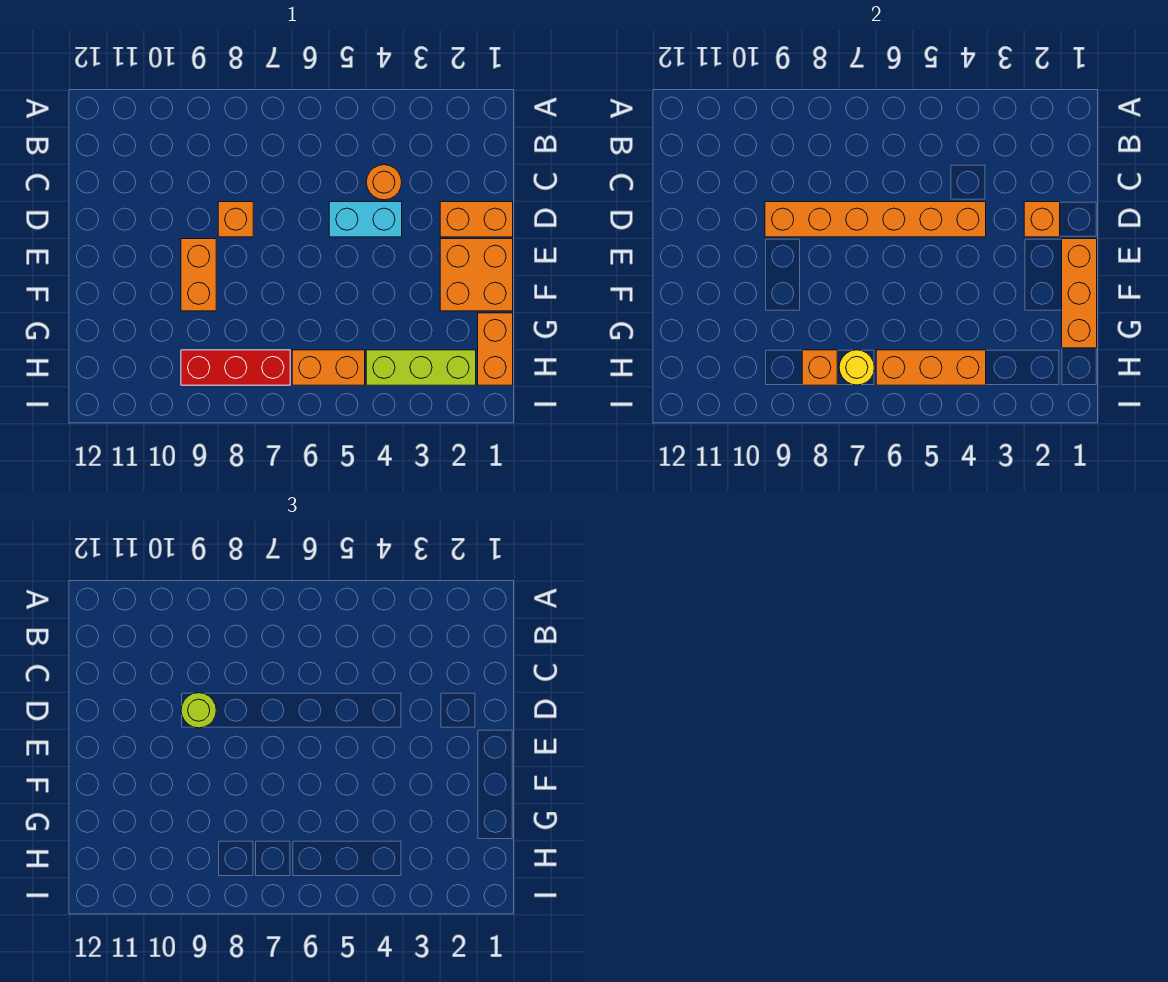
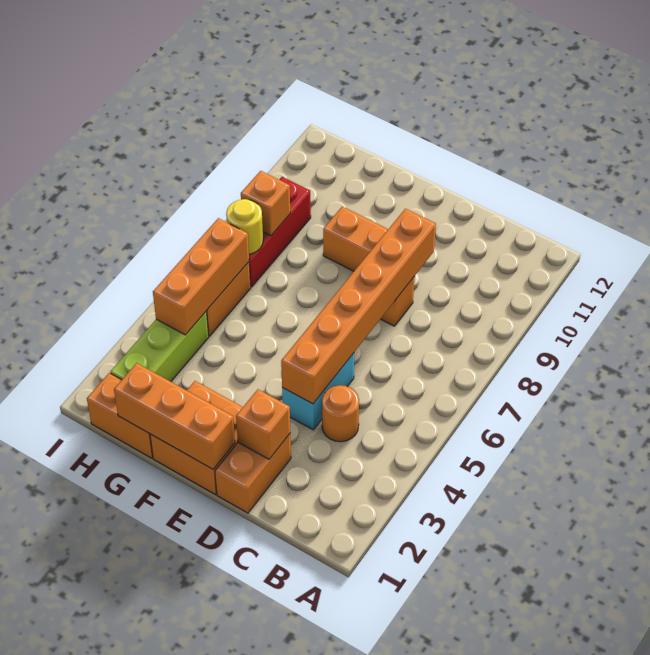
lime round brick D9 level 3 -> none

